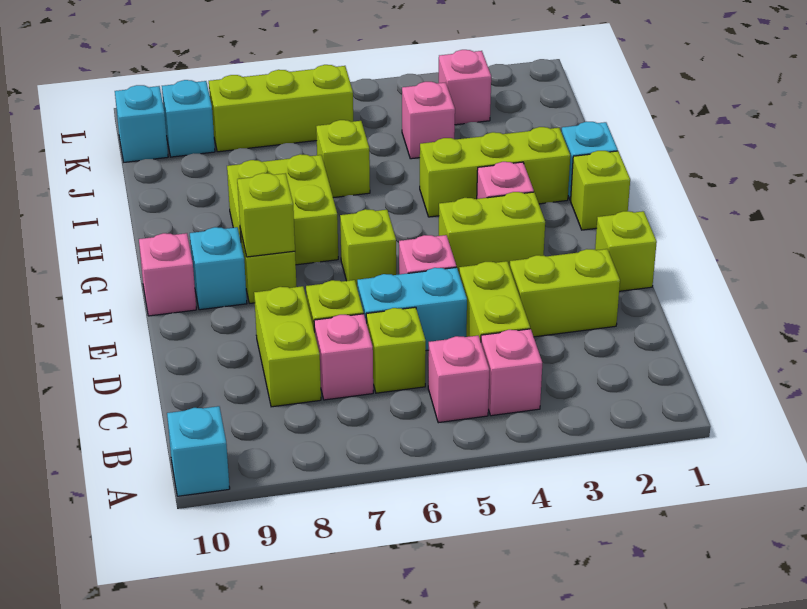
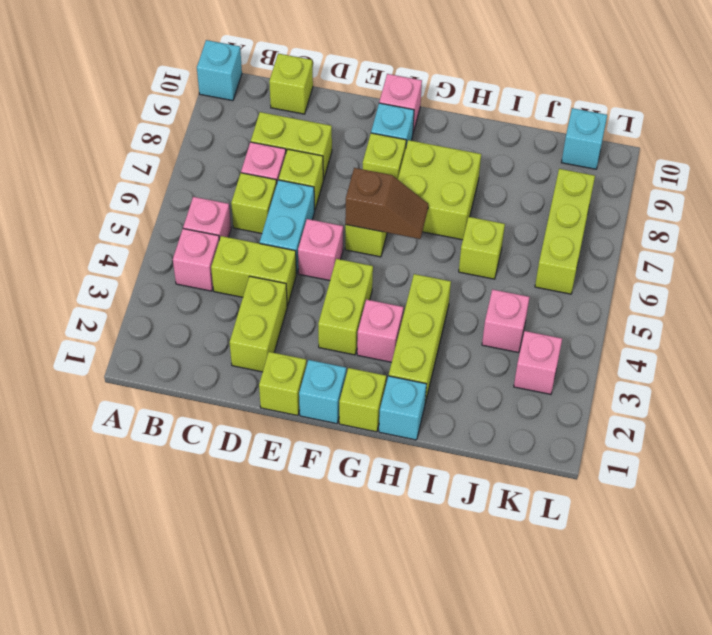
none -> brown slope F6:G6 level 2 top F
lime brick F8 level 2 -> lime brick C10 level 1
cyan brick K9 level 1 -> cyan brick F1 level 1

